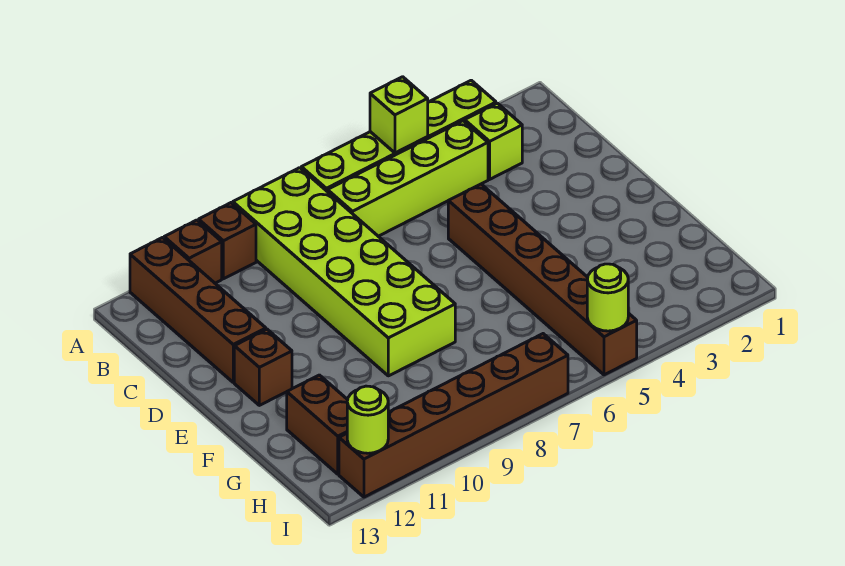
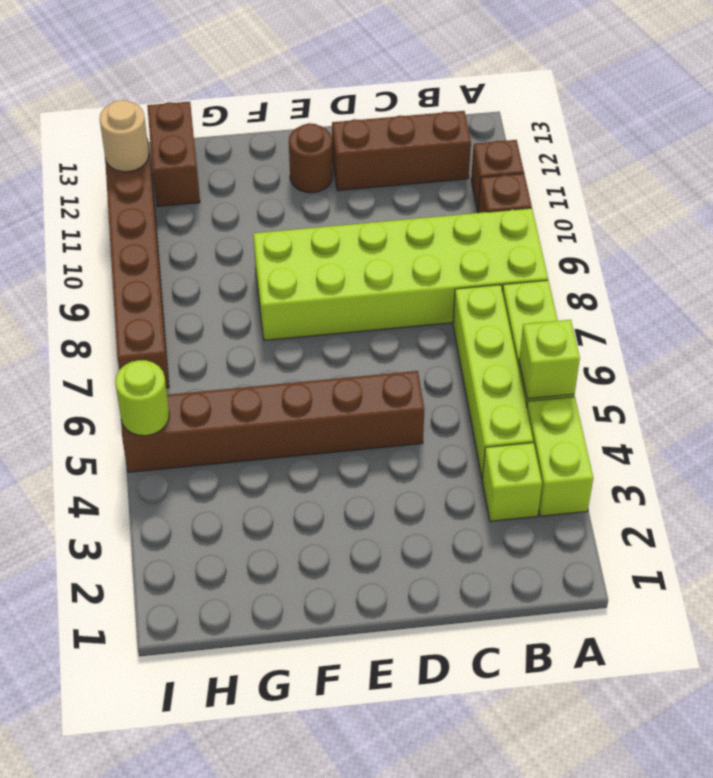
brown brick A12:D12 level 1 -> brown brick B12:D12 level 1
brown brick E12 level 1 -> brown round brick E12 level 1
brown brick G12:H12 level 1 -> brown brick H12:H13 level 1
lime round brick I12 level 2 -> tan round brick I12 level 2

